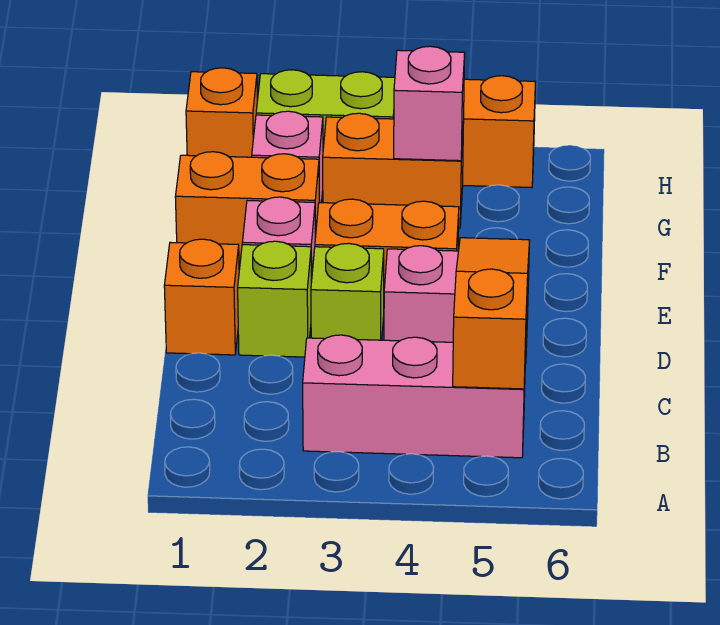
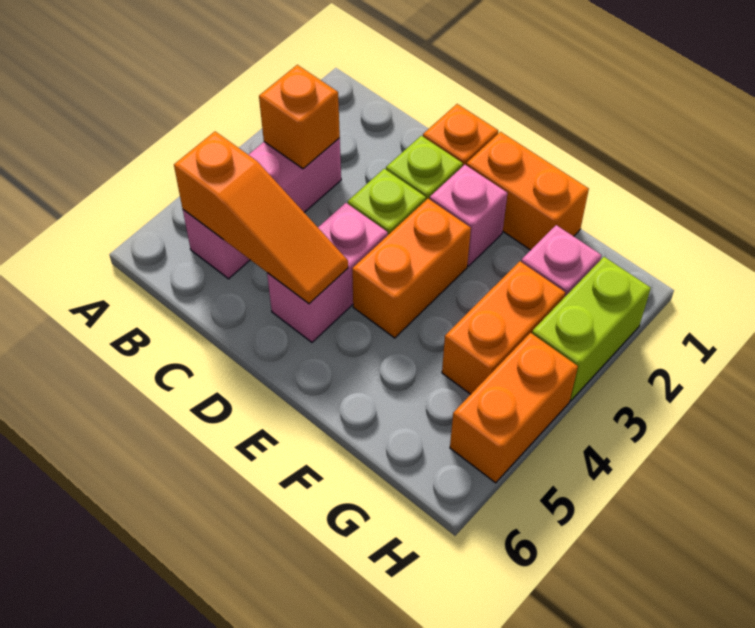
orange brick F1:F2 level 1 -> orange brick E1:F1 level 1
pink brick G4 level 2 -> none
orange brick H1 level 1 -> orange brick B3 level 2

